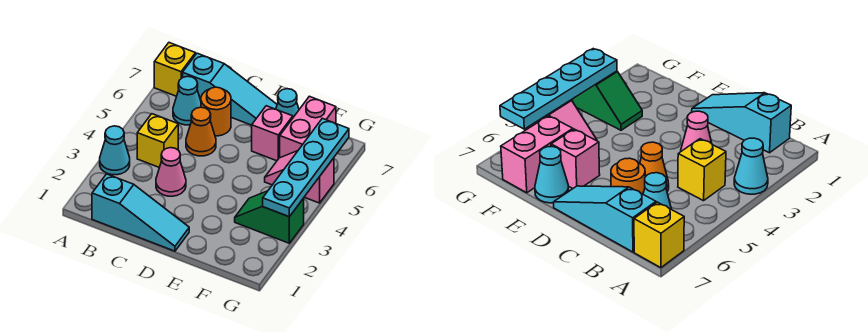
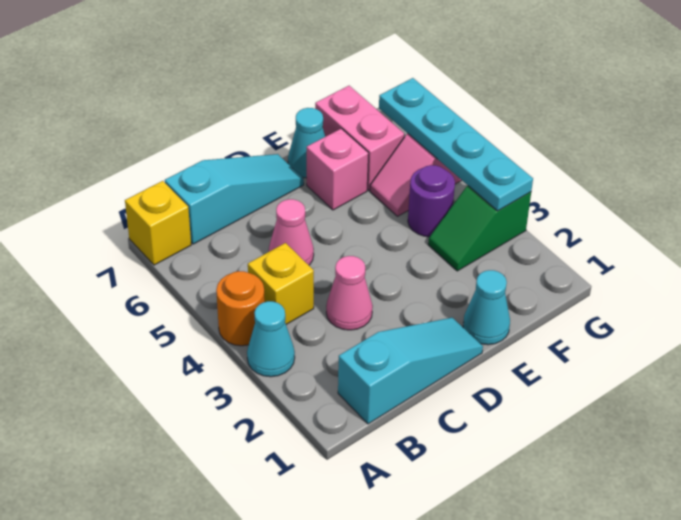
cyan cone B6 level 1 -> cyan cone E1 level 1
orange cone C5 level 1 -> pink cone C5 level 1
orange round brick C6 level 1 -> orange round brick A4 level 1
none -> purple round brick F4 level 1

